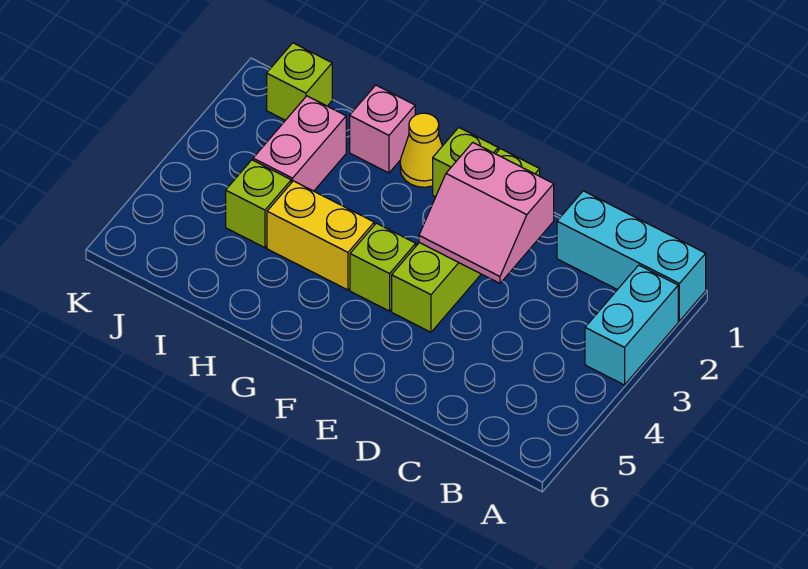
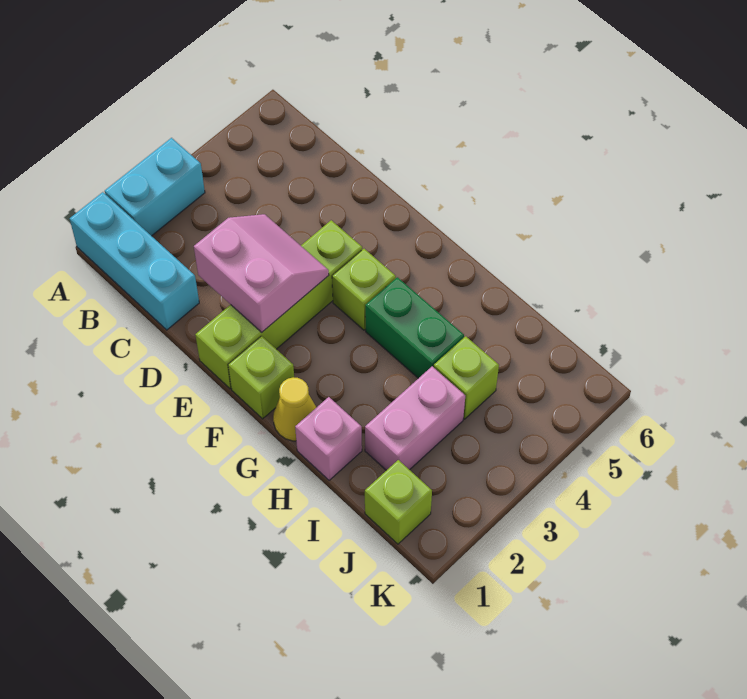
yellow brick G4:H4 level 1 -> green brick G4:H4 level 1

